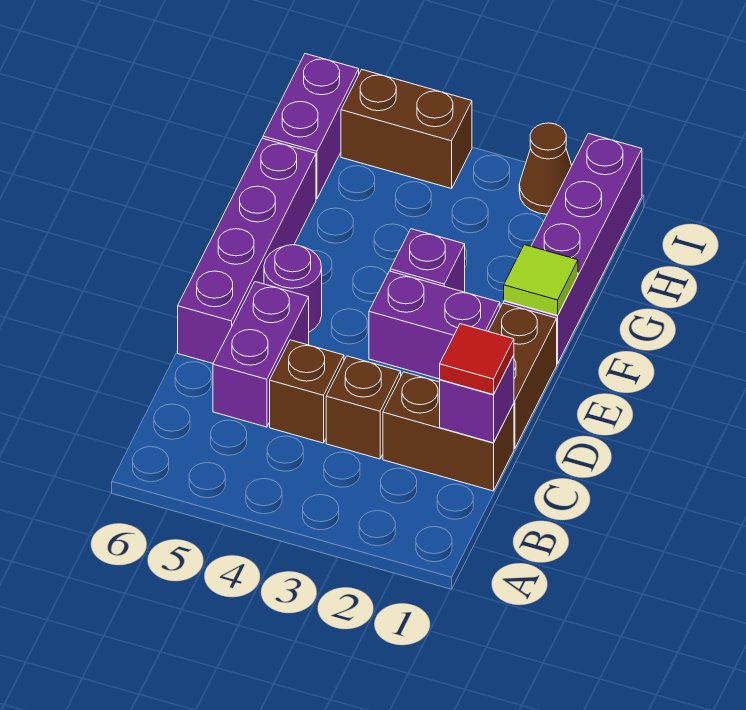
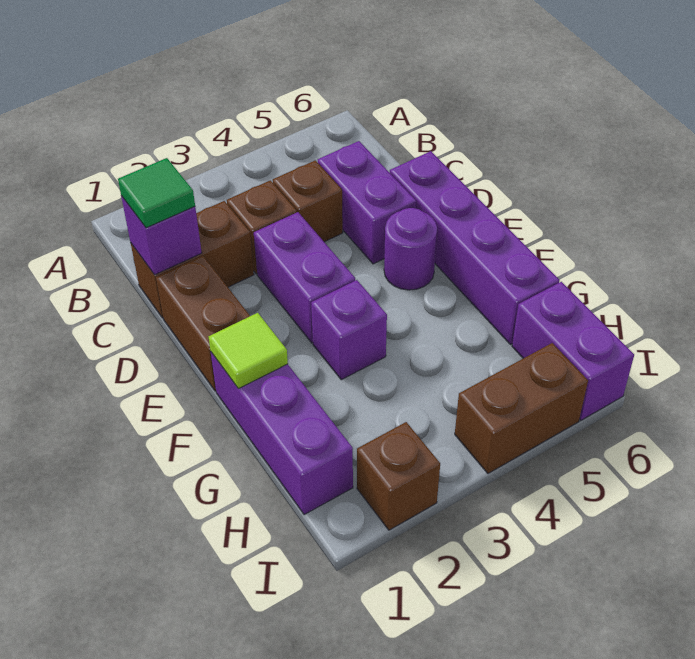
red tile C1 level 3 -> green tile C1 level 3
purple brick E2:E3 level 1 -> purple brick D3:E3 level 1
purple brick F1:I1 level 1 -> purple brick F1:H1 level 1
brown cone I2 level 1 -> brown brick I2 level 1

